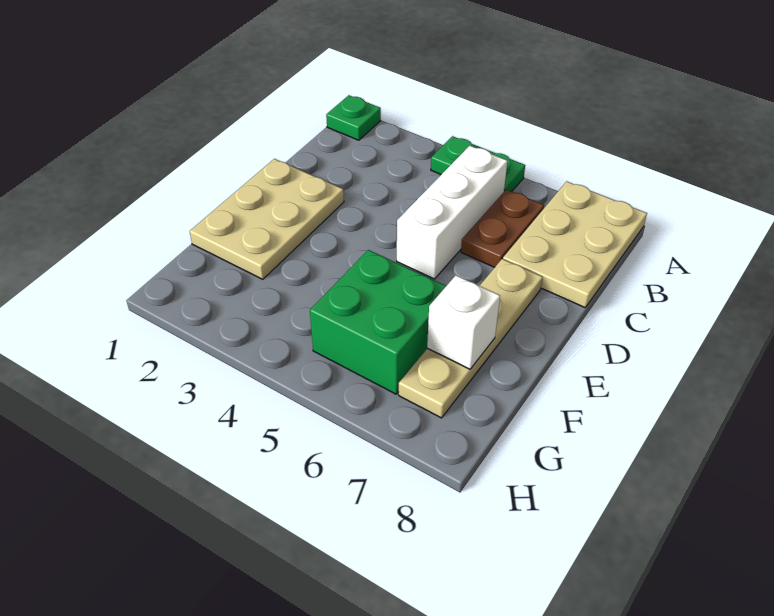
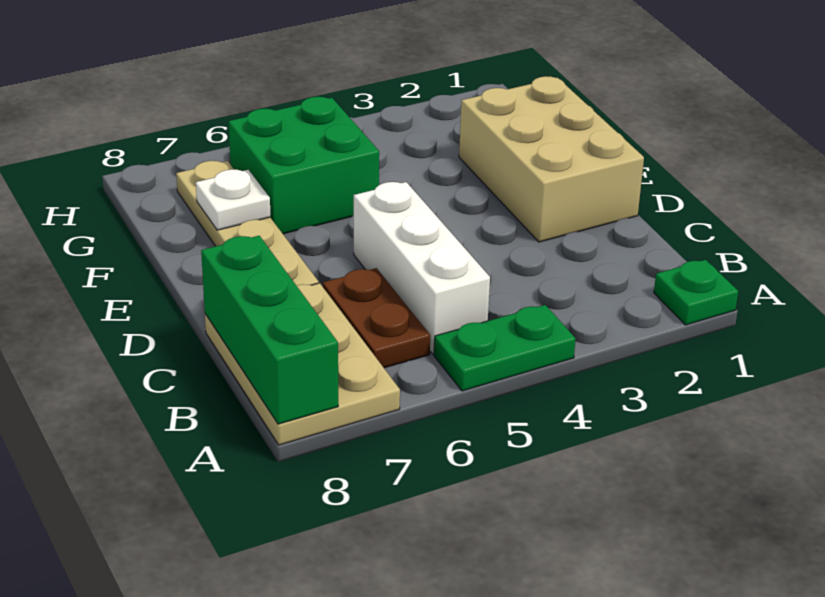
none -> green brick A8:C8 level 2
tan plate D1:F2 level 1 -> tan brick D1:F2 level 1
white brick F7 level 2 -> white plate F7 level 2

